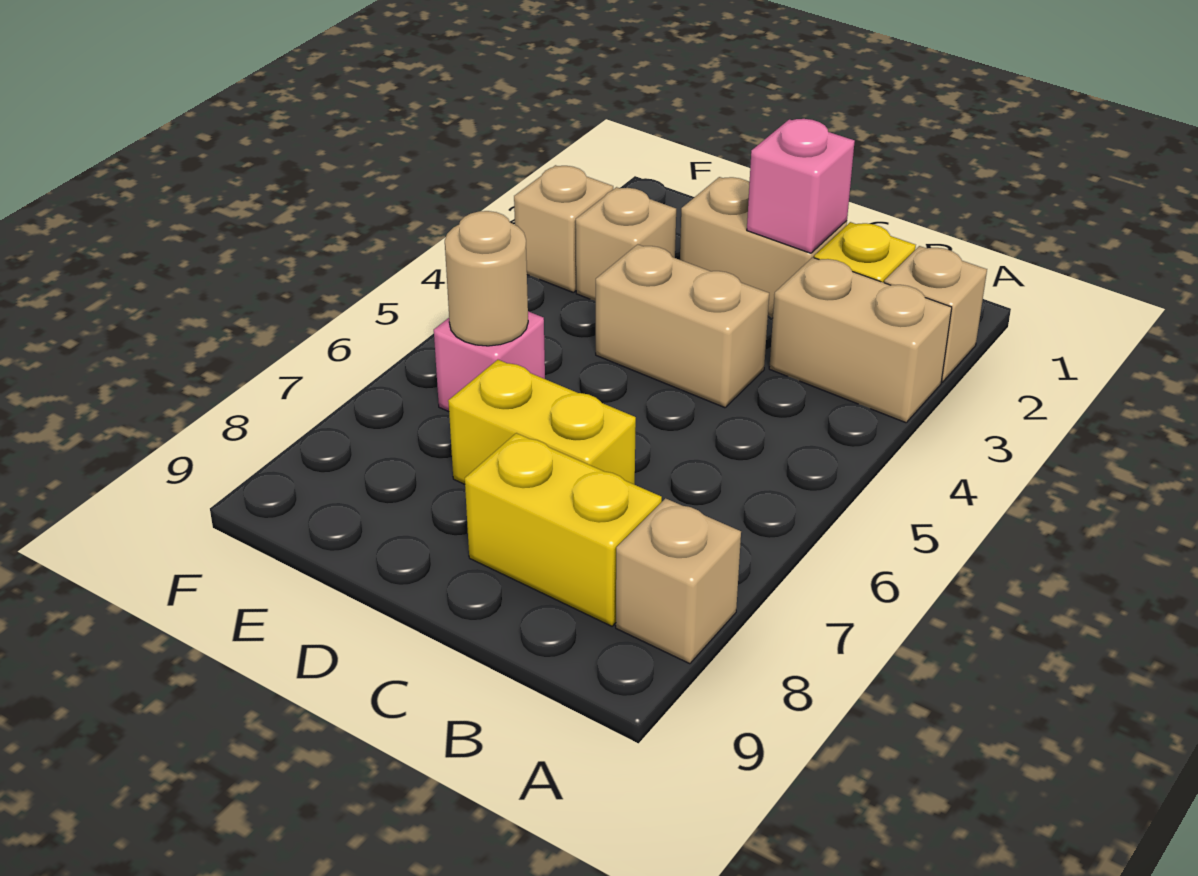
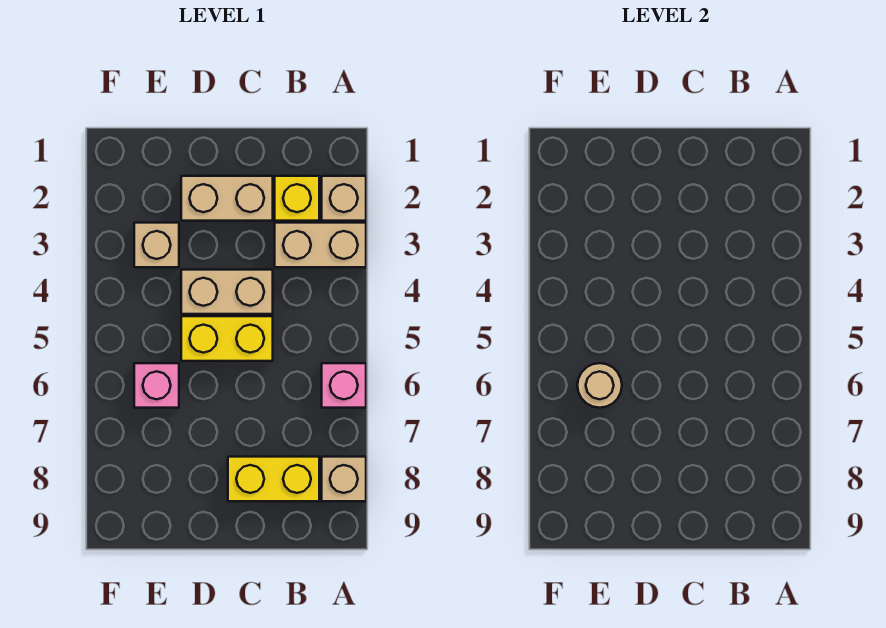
pink brick C2 level 2 -> pink brick A6 level 1
yellow brick C7:D7 level 1 -> yellow brick C5:D5 level 1
tan brick F3 level 1 -> none

